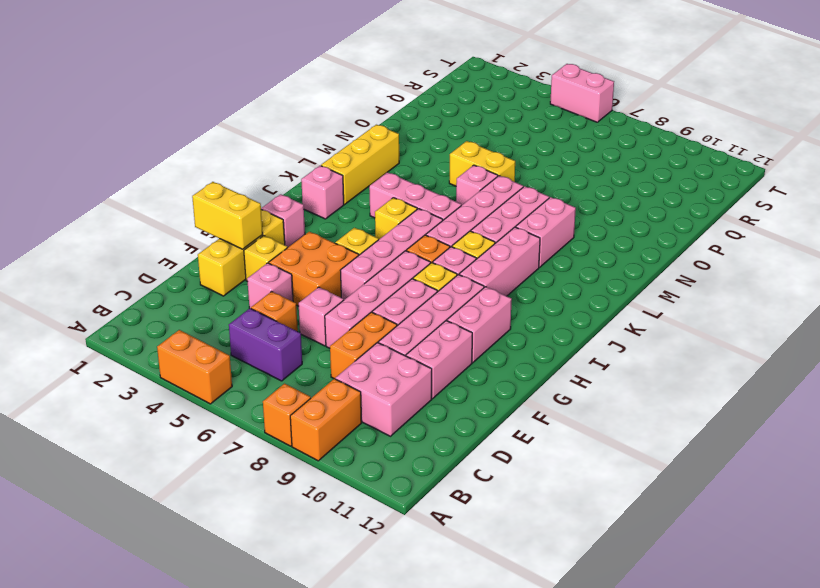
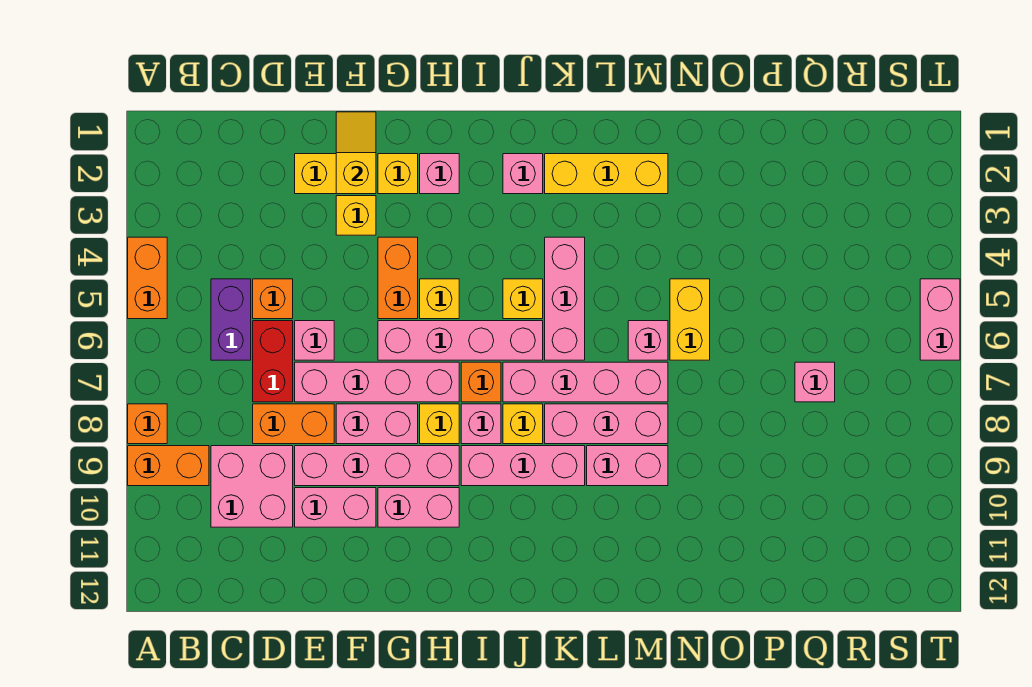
none -> red brick D6:D7 level 1
pink brick E4 level 1 -> pink brick Q7 level 1
yellow brick F1:F2 level 2 -> yellow slope F1:F2 level 2 top 2
orange brick F4:G5 level 1 -> orange brick G4:G5 level 1

